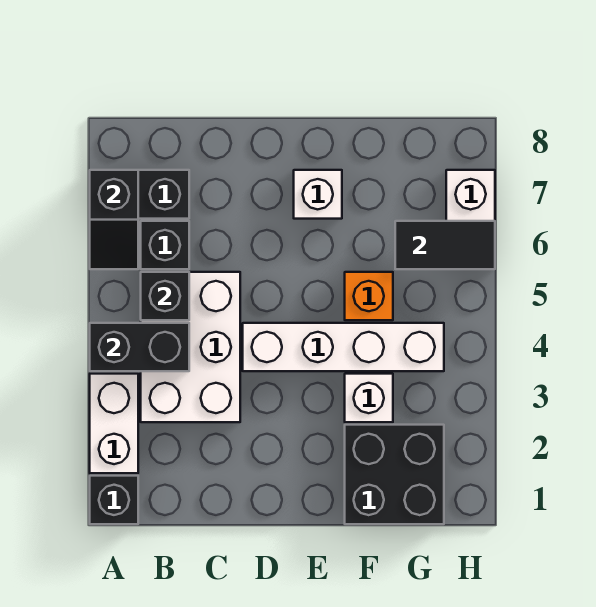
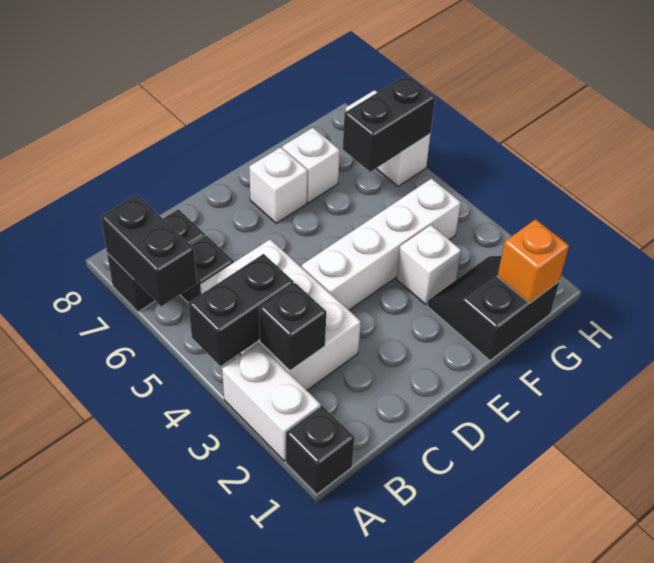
black slope A6:A7 level 2 top 7 -> black brick A6:A7 level 2
black brick B5 level 2 -> black brick B3 level 2
black brick F1:G2 level 1 -> black slope F1:G2 level 1 top 1
orange brick F5 level 1 -> orange brick G1 level 2
none -> white brick F7 level 1
black tile G6:H6 level 2 -> black brick G6:H6 level 2

